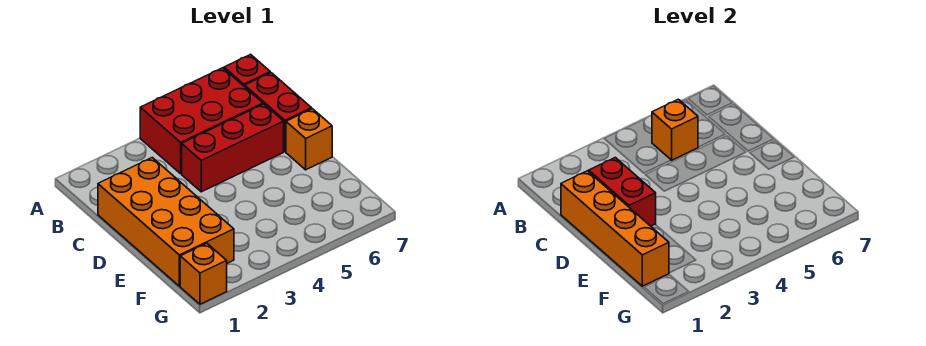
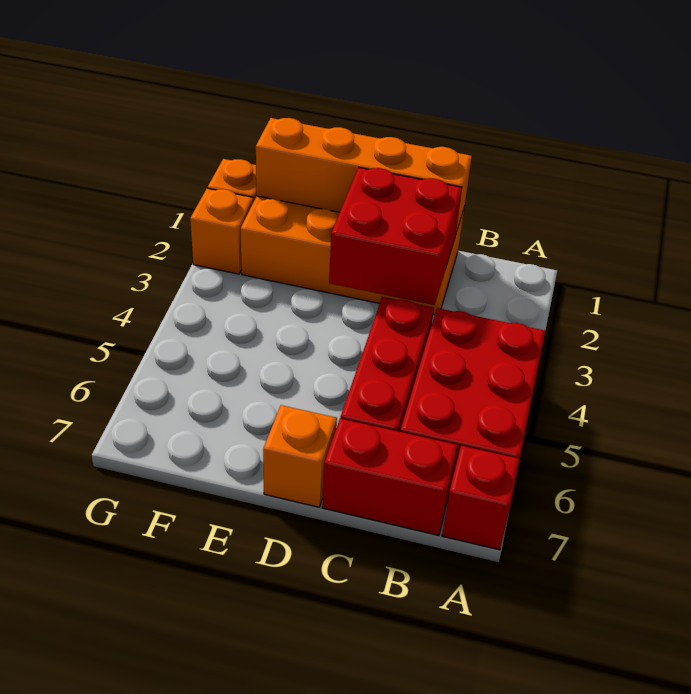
orange brick B5 level 2 -> orange brick G2 level 1
red brick C2:D2 level 2 -> red brick C2:D3 level 2

